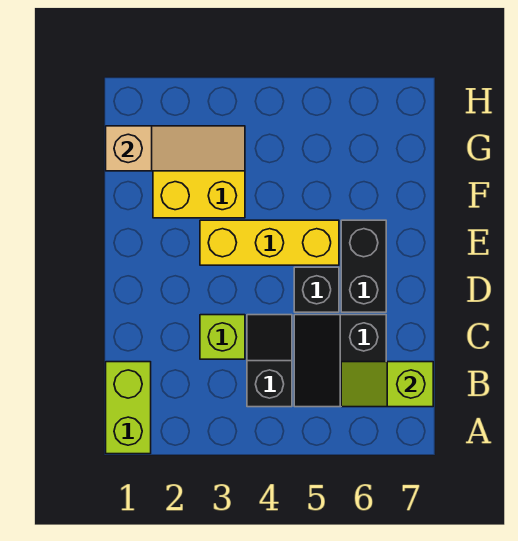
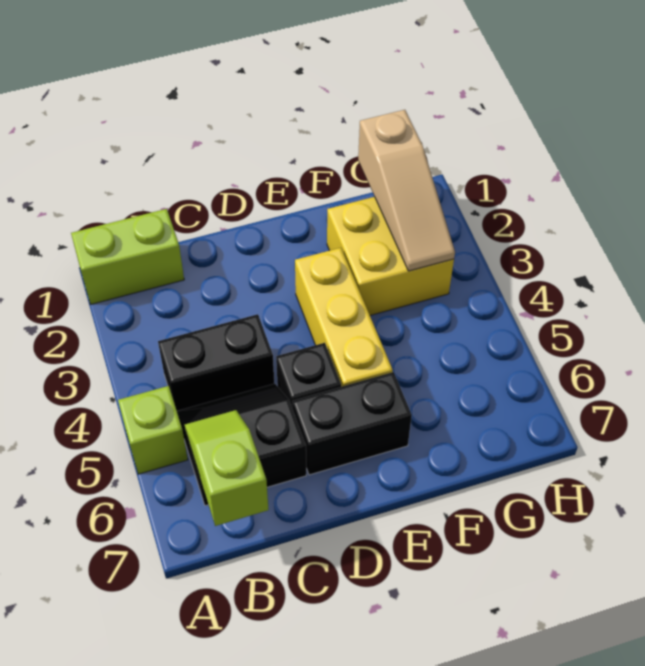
black slope B4:C4 level 1 top B -> black brick B4:C4 level 1
lime brick C3 level 1 -> lime brick A5 level 1

